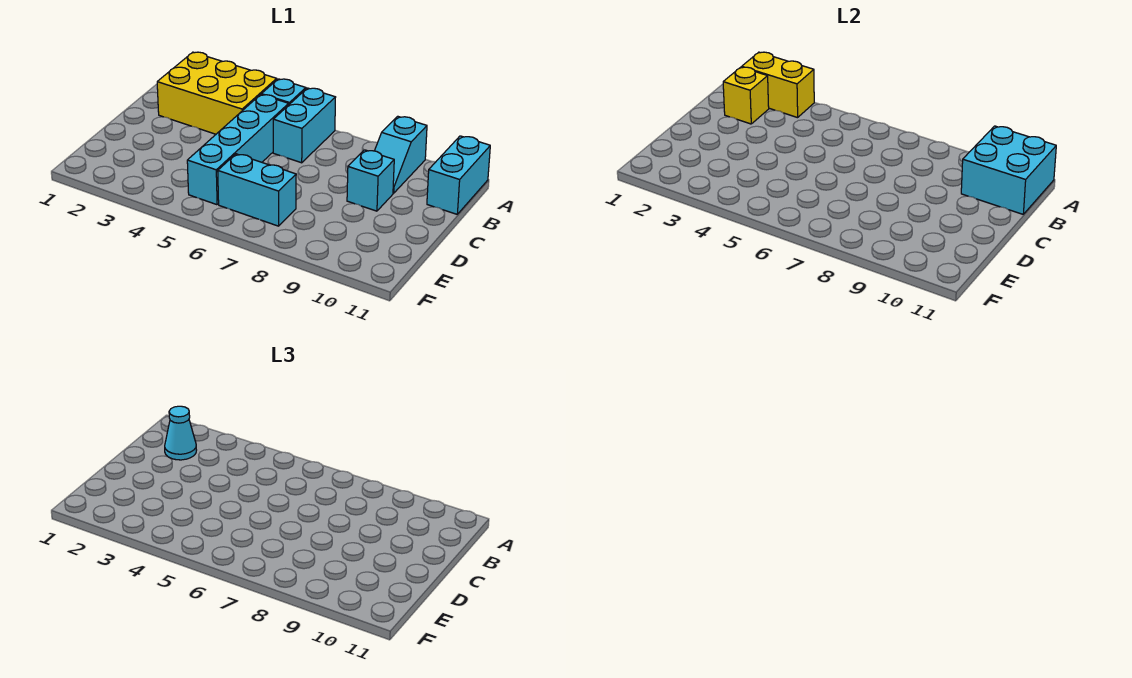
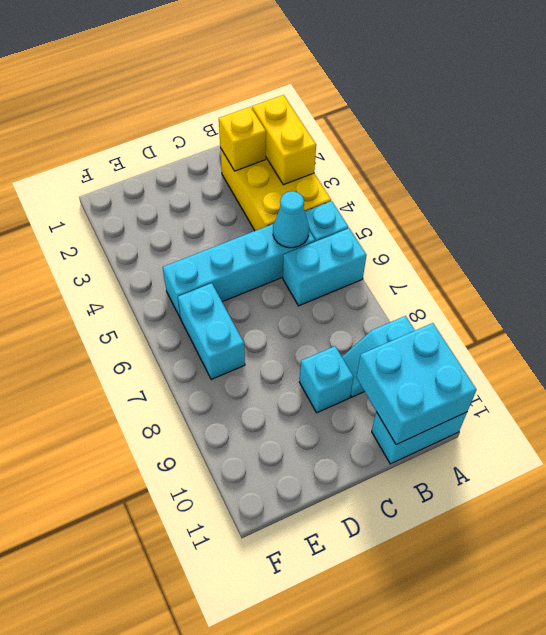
cyan cone B2 level 3 -> cyan cone B5 level 2

